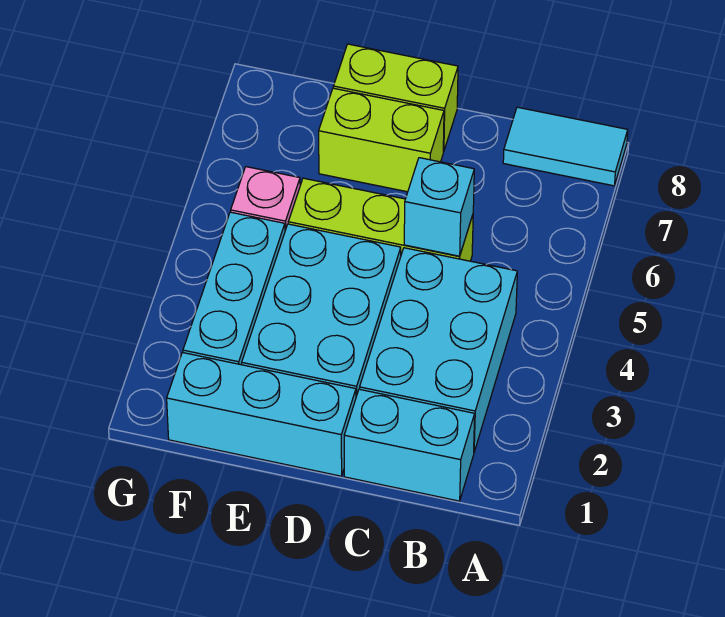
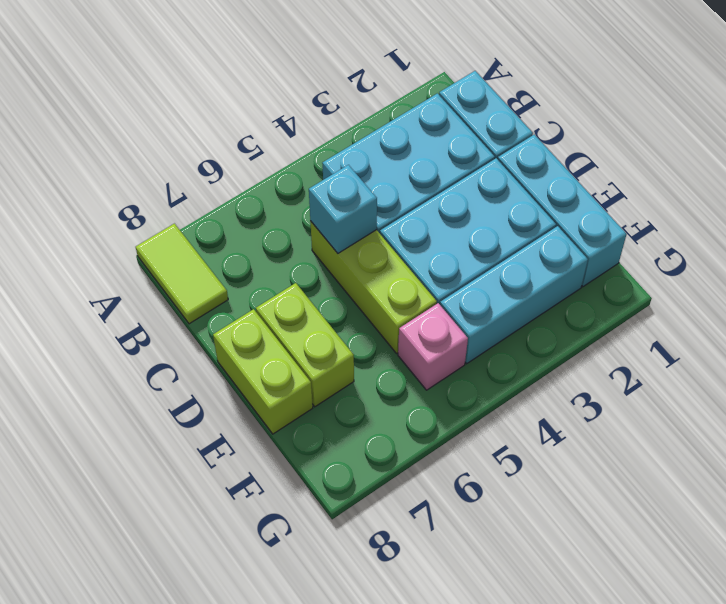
cyan tile A8:B8 level 1 -> lime tile A8:B8 level 1

